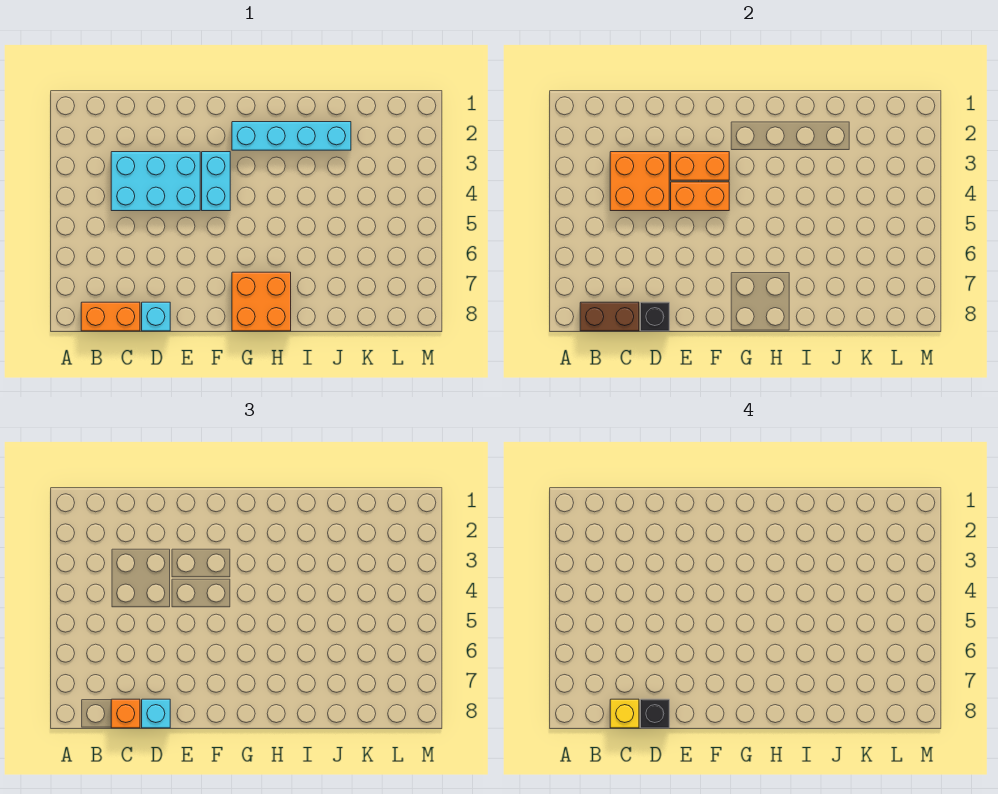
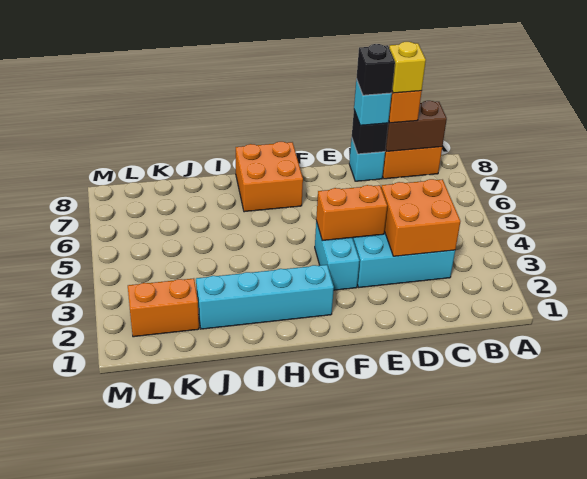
orange brick E3:F3 level 2 -> orange brick K2:L2 level 1

